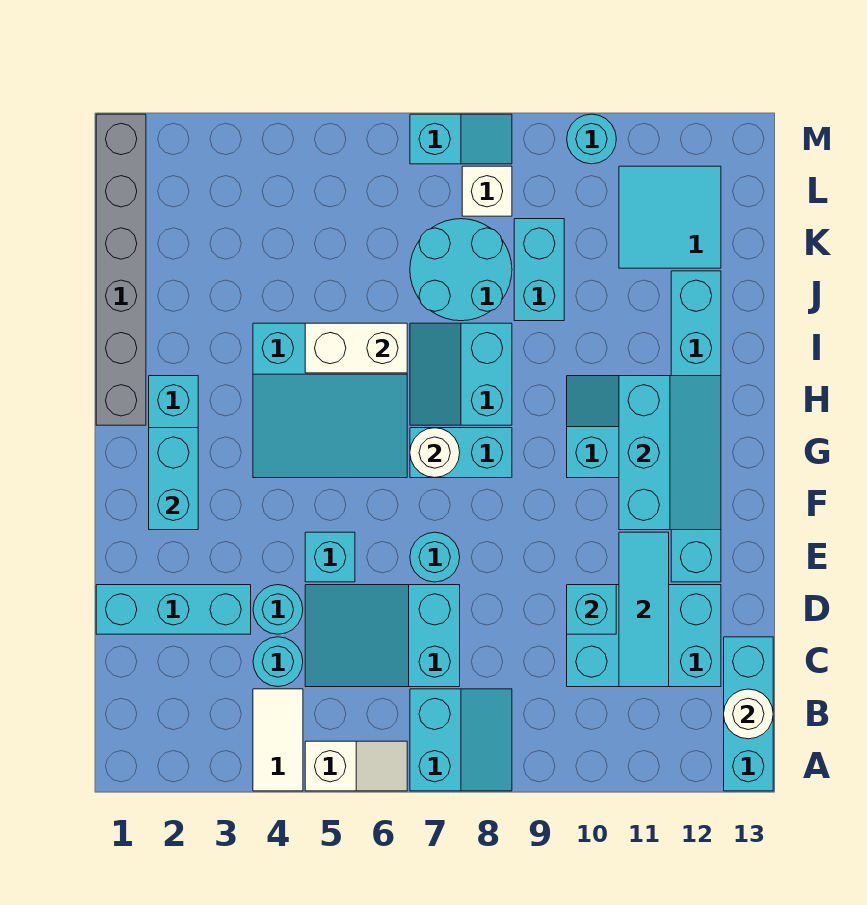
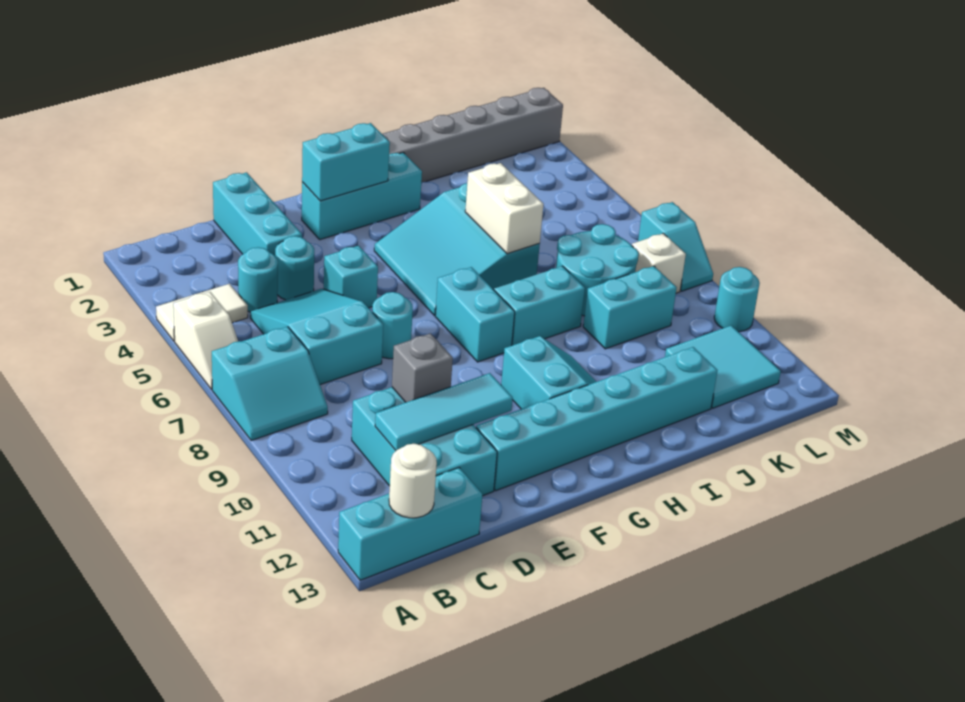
cyan brick D10 level 2 -> grey brick D10 level 2
cyan slope F11:H12 level 2 top 11 -> none
white round brick G7 level 2 -> none

